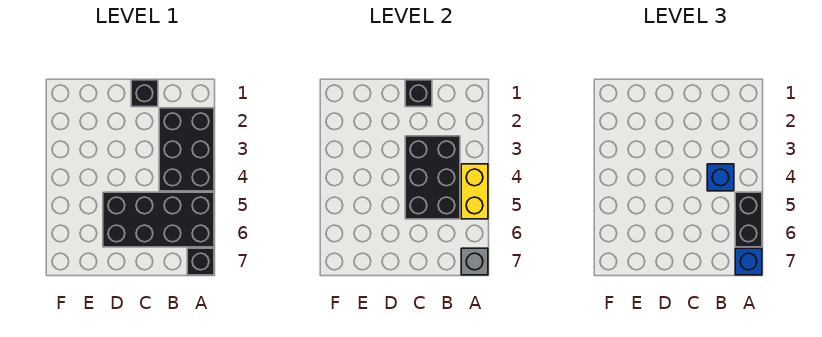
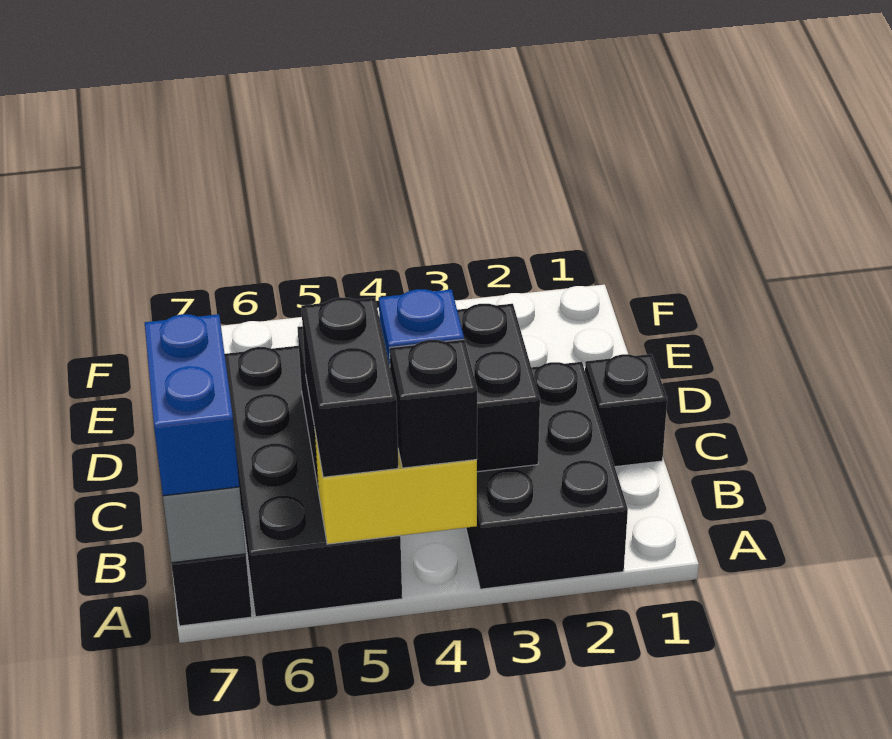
black brick A2:B4 level 1 -> black brick A2:C3 level 1
black brick A5:A6 level 3 -> black brick A5:B5 level 3
blue brick A7 level 3 -> blue brick A7:B7 level 3
black brick C1 level 2 -> black brick A4 level 3

